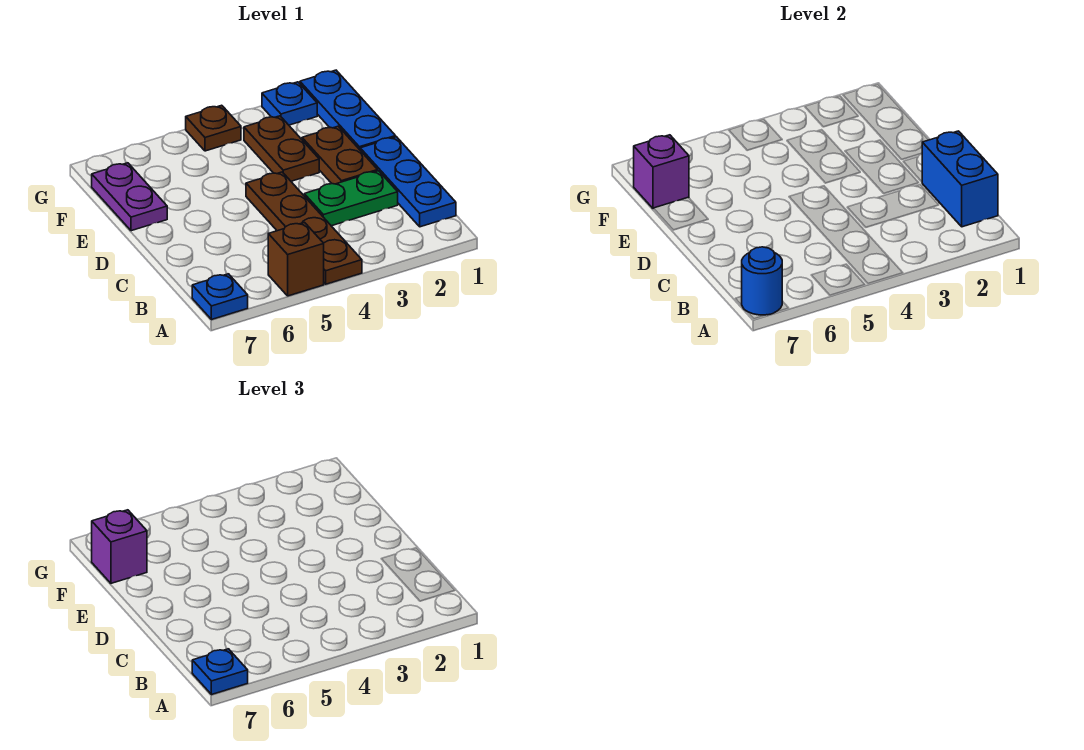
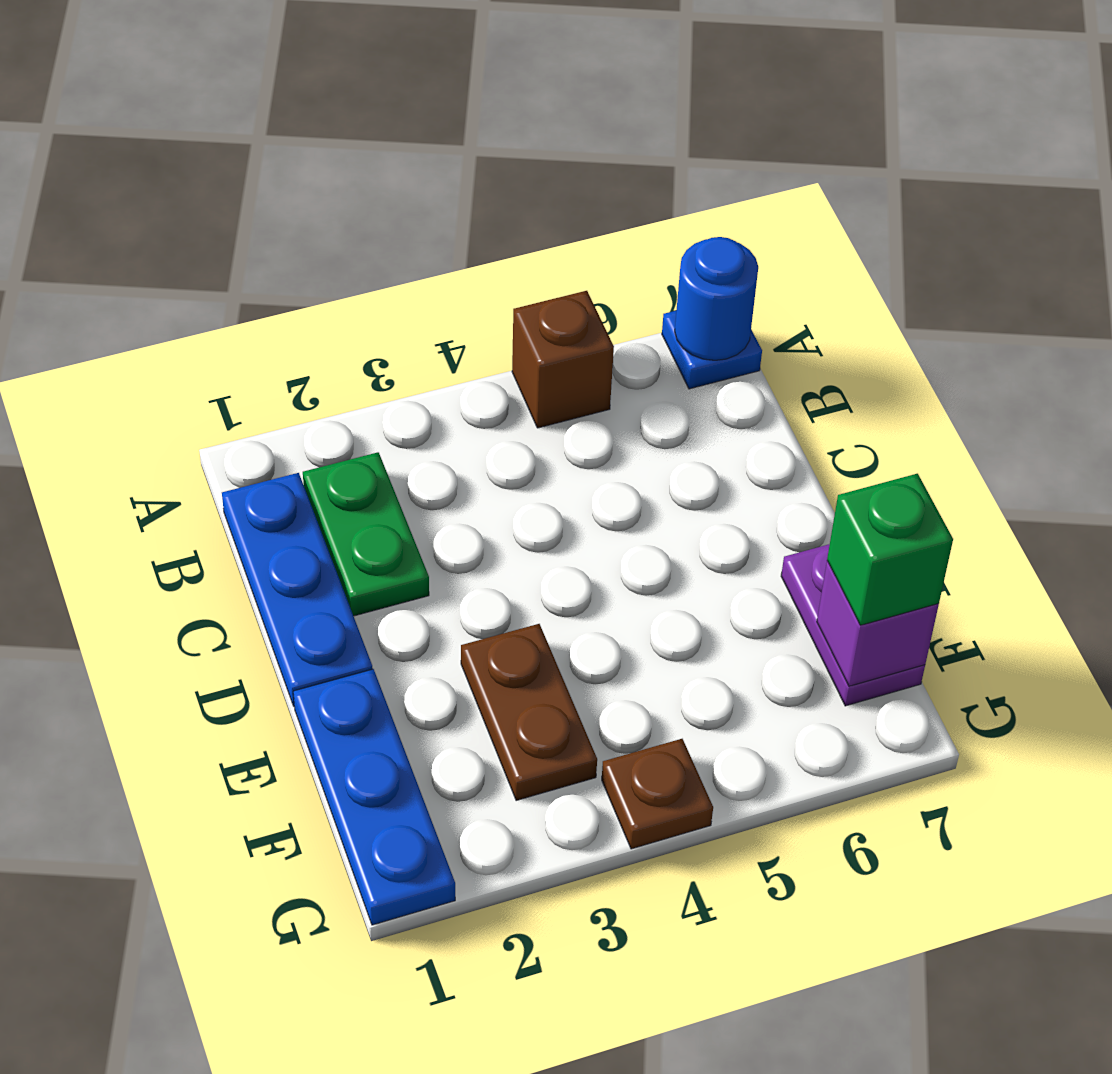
brown plate A4:D4 level 1 -> none
blue plate A7 level 3 -> none
blue brick B1:C1 level 2 -> none
green plate C2:C3 level 1 -> green plate B2:C2 level 1
brown plate D2:E2 level 1 -> none
purple brick F7 level 3 -> green brick F7 level 3
blue plate G2 level 1 -> none

